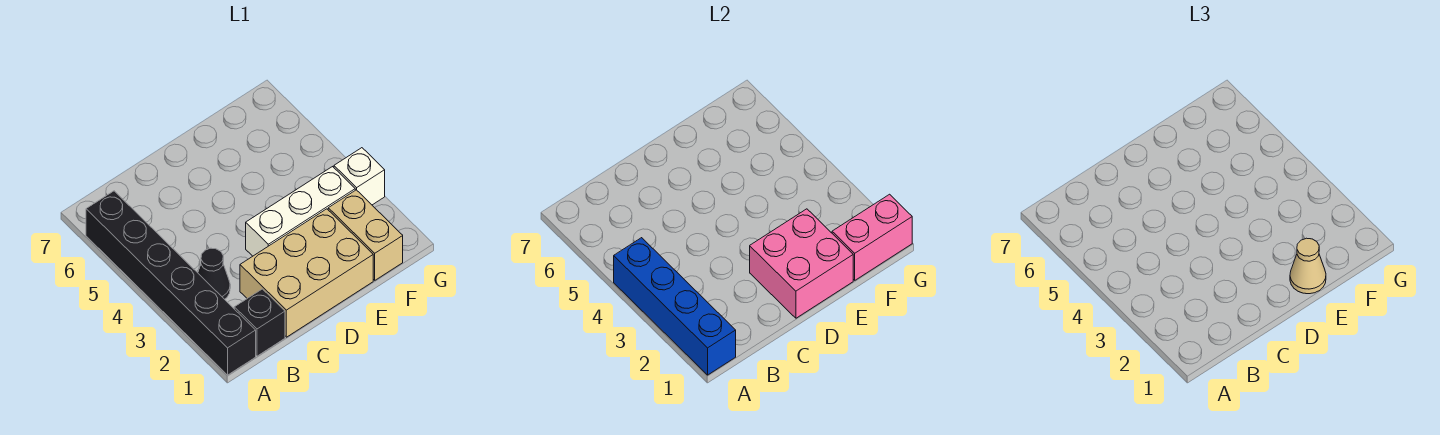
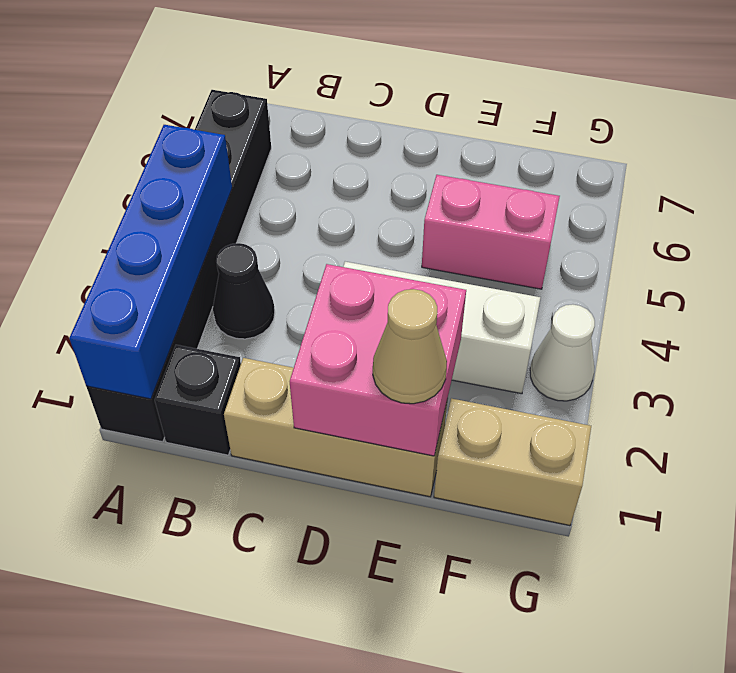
tan brick C1:E2 level 1 -> tan brick C1:E1 level 1
tan brick F1:F2 level 1 -> tan brick F1:G1 level 1
pink brick F1:G1 level 2 -> pink brick E5:F5 level 1
white brick G3 level 1 -> white cone G3 level 1

